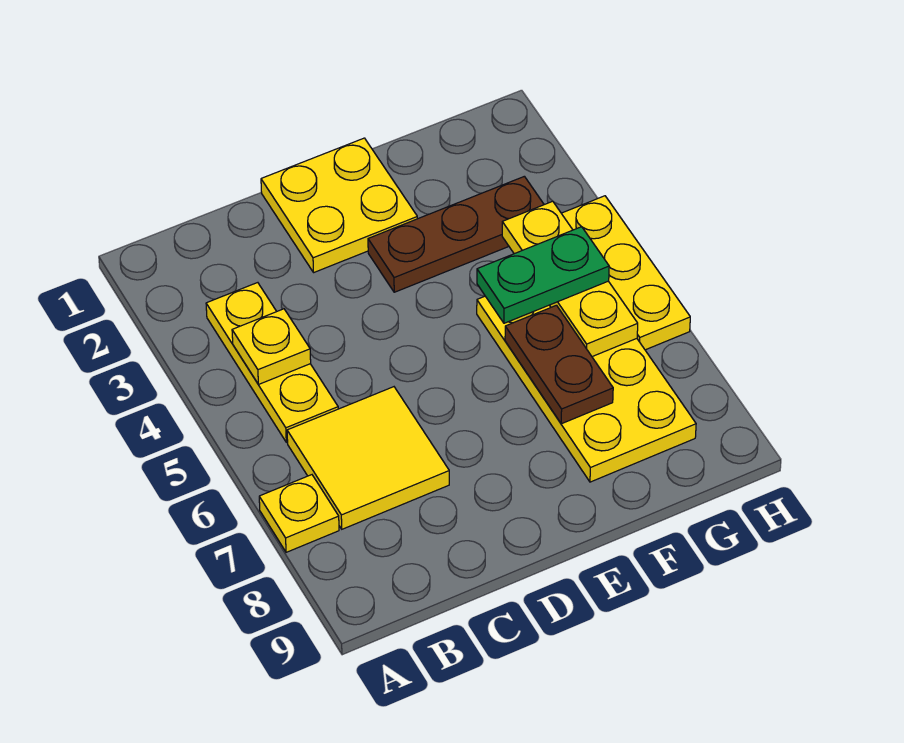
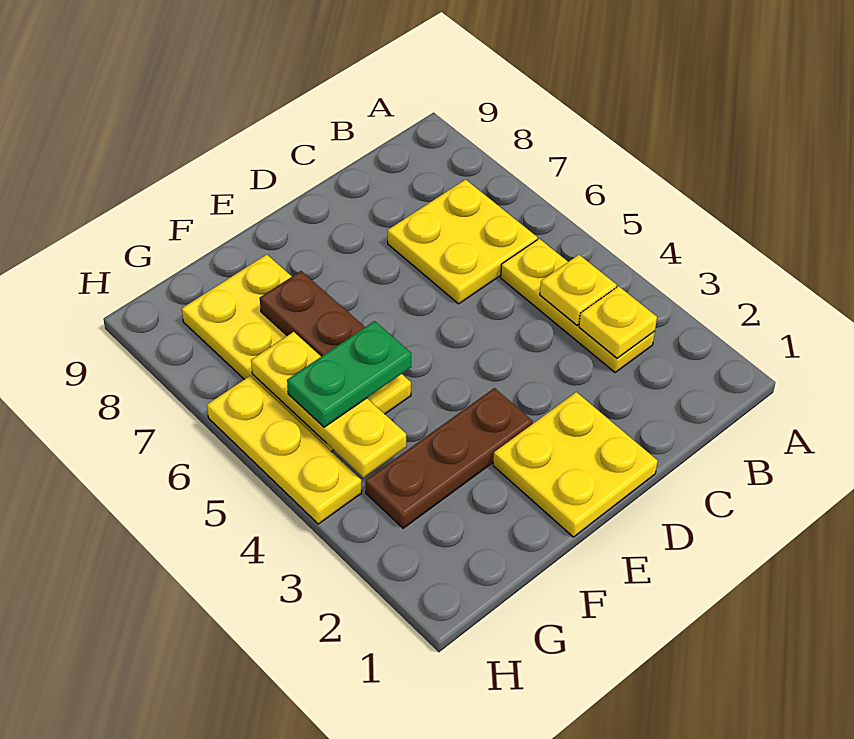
yellow plate A7 level 1 -> yellow plate B3 level 2
yellow tile B6:C7 level 1 -> yellow plate B6:C7 level 1

